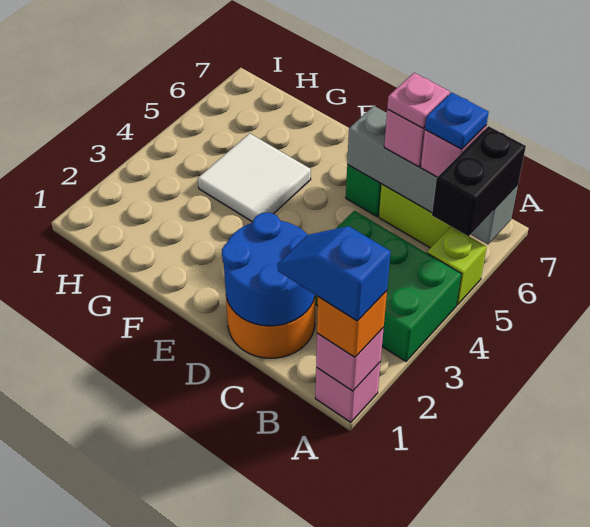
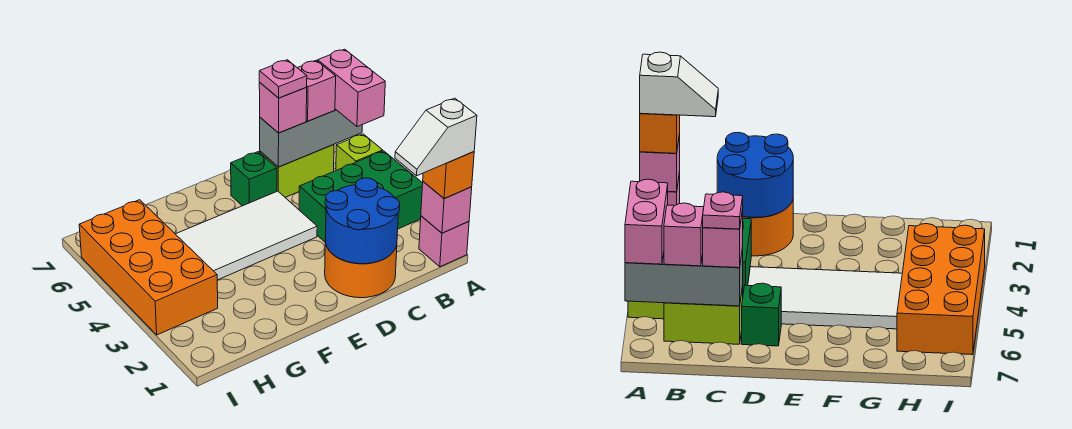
blue slope A1:B1 level 4 top A -> white slope A1:B1 level 4 top A
black brick A5:A6 level 3 -> pink brick A5:A6 level 3
grey brick A6:D6 level 2 -> grey brick A6:C6 level 2
blue plate B6 level 4 -> none
white tile F4:G5 level 1 -> white tile D4:G5 level 1
none -> orange brick H3:I6 level 1

